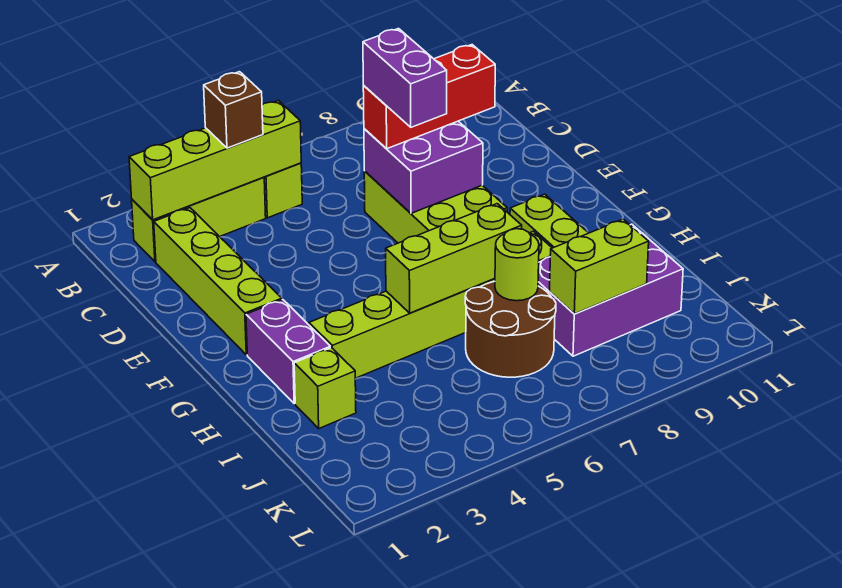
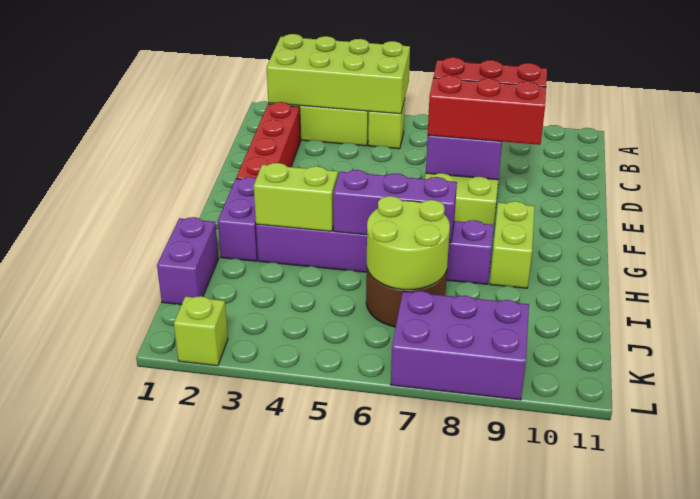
lime brick B2:B5 level 2 -> lime brick A2:B5 level 2
brown brick B4 level 3 -> none
lime brick C2:F2 level 1 -> red brick C2:F2 level 1
purple brick D7:E7 level 4 -> purple brick I1:J1 level 1
none -> red brick E7:E9 level 3
lime brick H3:H8 level 1 -> purple brick H3:H8 level 1
lime brick H5:H7 level 2 -> purple brick H5:H7 level 2
lime brick I2 level 1 -> lime brick L2 level 1
lime round brick I7 level 2 -> lime round brick I6:J7 level 2
purple brick I8:J10 level 1 -> purple brick K7:L9 level 1
lime brick J8:J9 level 2 -> lime brick H3:H4 level 2

